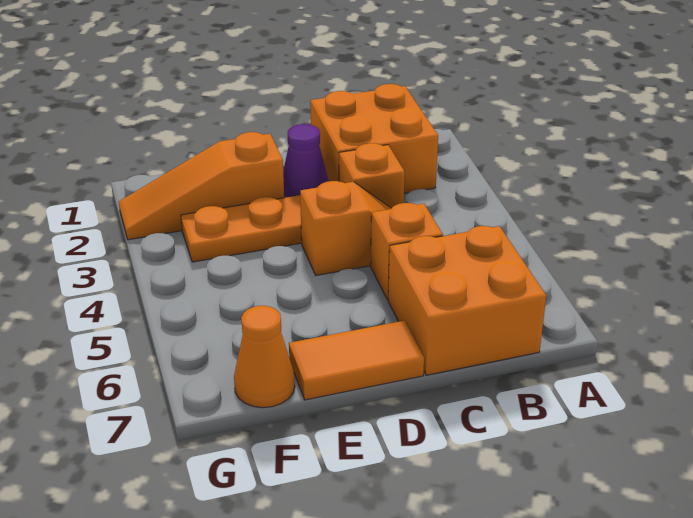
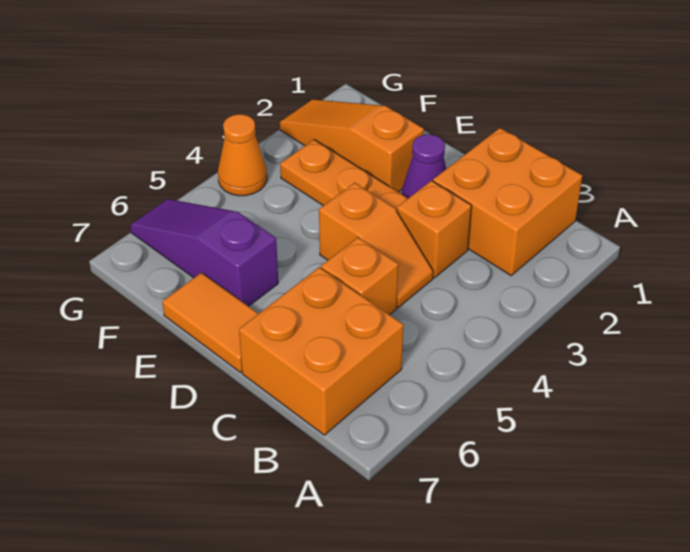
none -> purple slope E6:G6 level 1 top E
orange cone F7 level 1 -> orange cone G4 level 1

